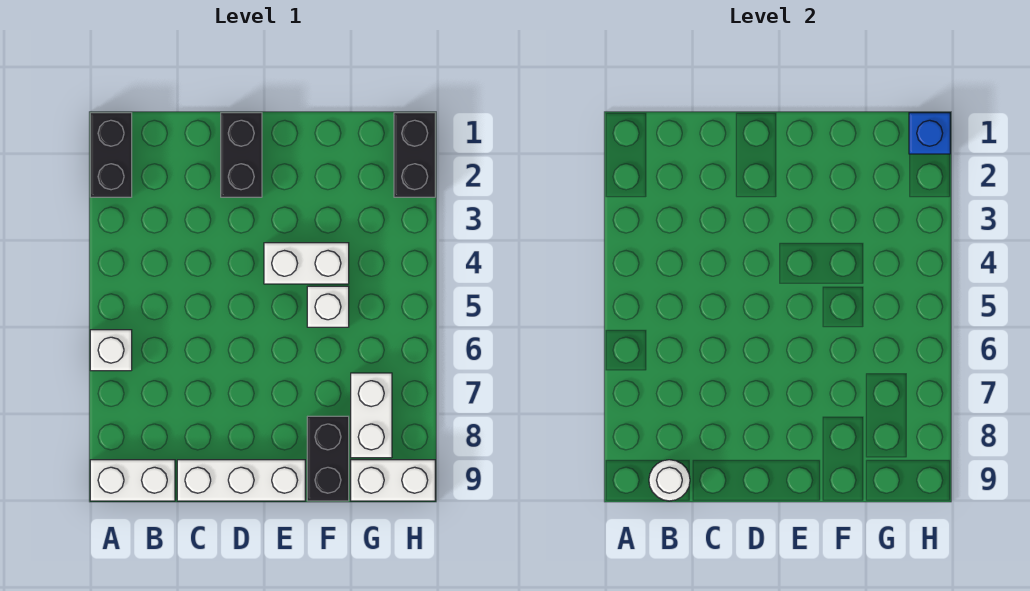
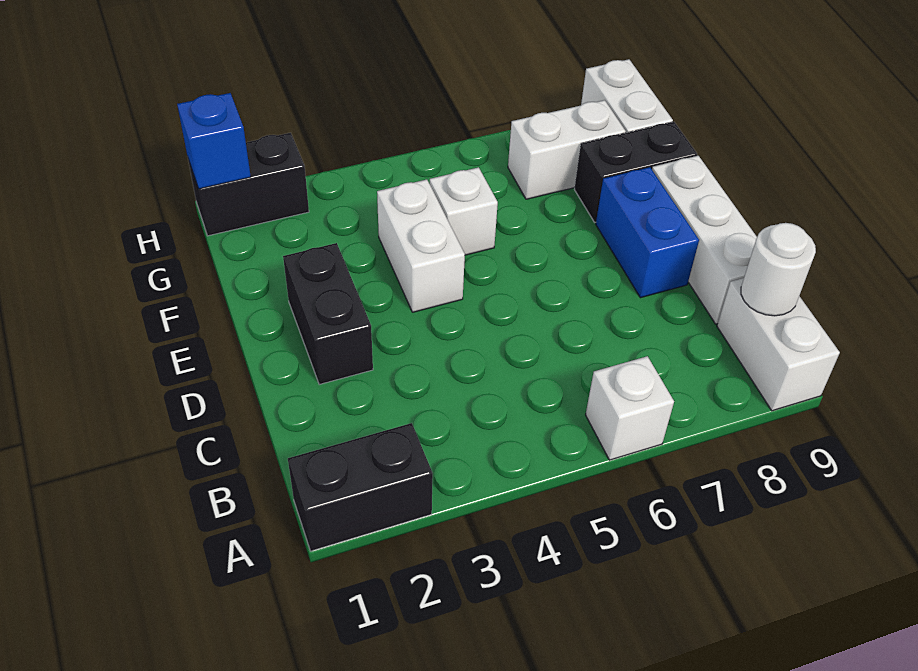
black brick D1:D2 level 1 -> black brick D2:E2 level 1
none -> blue brick D8:E8 level 1

